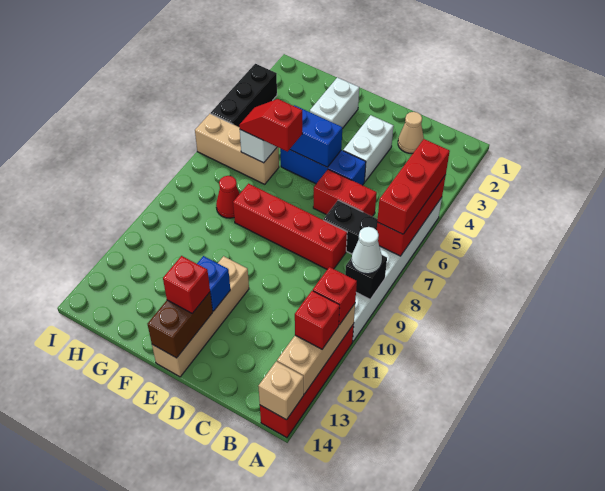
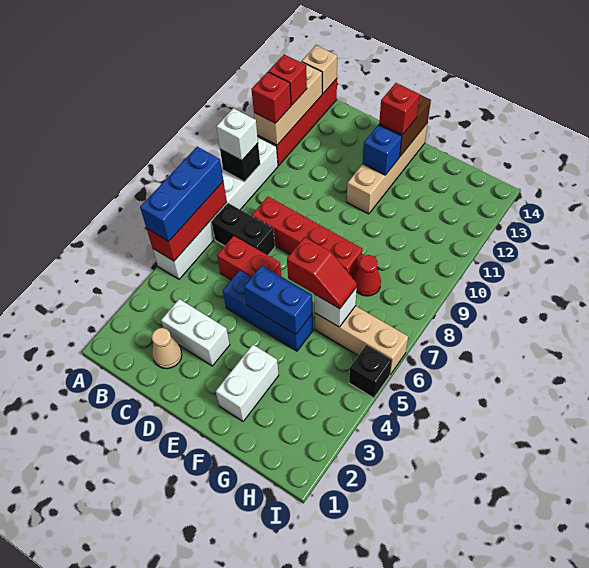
red brick A5:A7 level 3 -> blue brick A5:A7 level 3
white cone A9 level 3 -> white brick A9 level 3
white brick D3:D4 level 1 -> white brick C3:D3 level 1
black brick I3:I5 level 1 -> black brick I5 level 1

